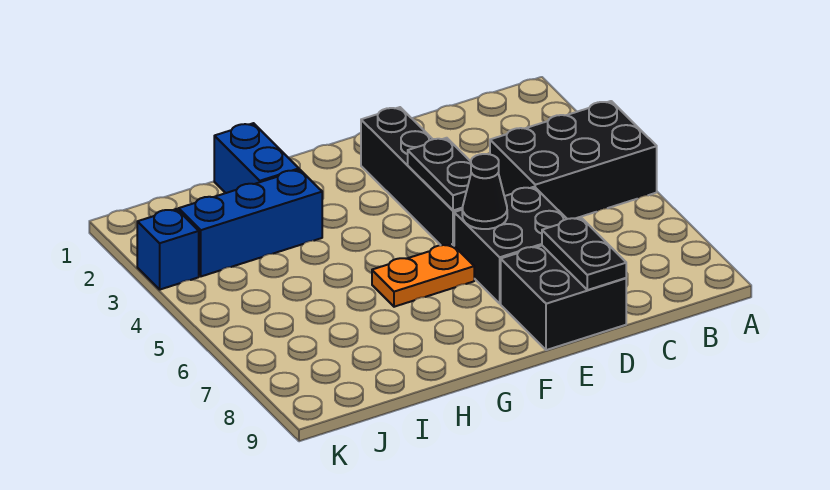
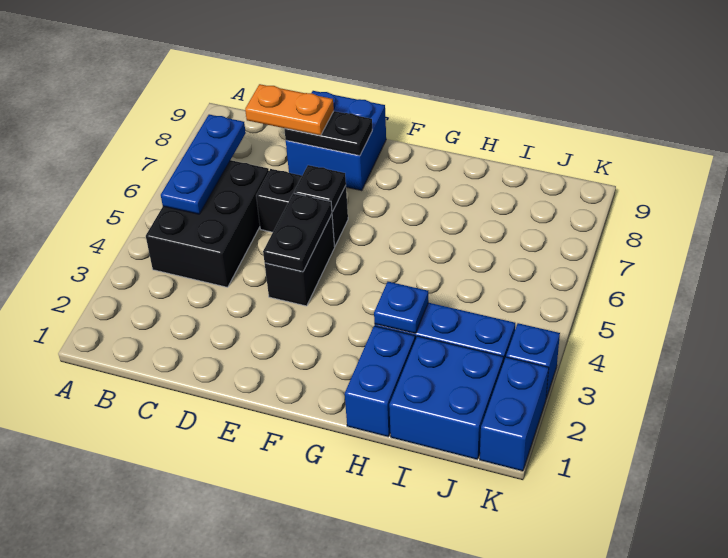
black brick A4:C5 level 1 -> black brick B4:C6 level 1
none -> blue plate B5:B7 level 2
black brick D6:E7 level 1 -> black brick D6:E6 level 1
black brick D8:E9 level 1 -> blue brick D8:E9 level 1
black plate D8:D9 level 2 -> black plate D8:E8 level 2
black brick E2:E5 level 1 -> black brick E4:E5 level 1
black cone E6 level 2 -> black plate E6 level 2
orange plate F6:G6 level 1 -> orange plate C8:D8 level 3
none -> blue plate H3 level 2
none -> blue brick I1:J2 level 1
none -> blue brick K1:K2 level 1

